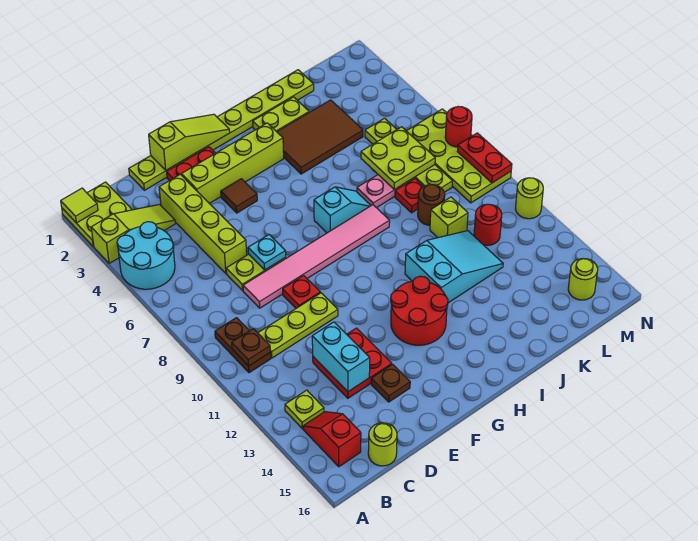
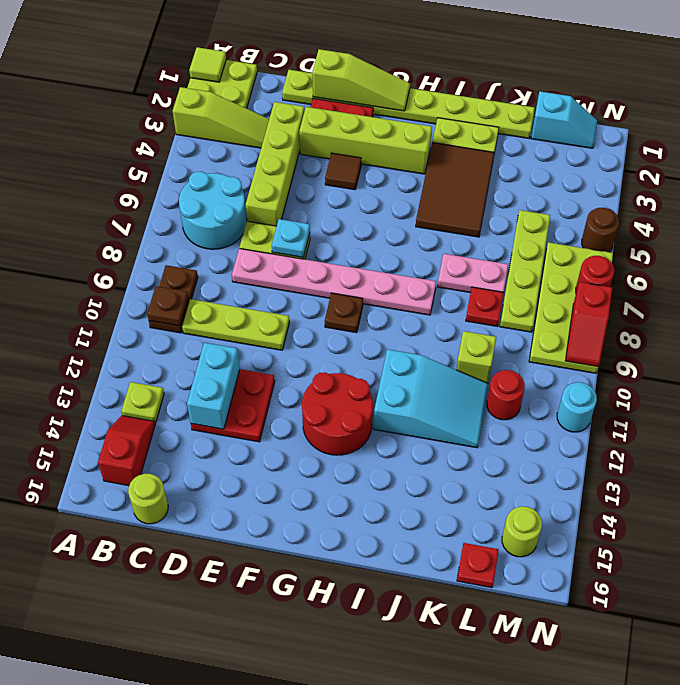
cyan round brick A4:B5 level 1 -> cyan round brick B6:C7 level 1
pink tile D8:I8 level 1 -> pink plate D8:I8 level 1
red plate E9 level 1 -> red plate L16 level 1
brown plate E14 level 1 -> brown plate G9 level 1
cyan slope H7:I7 level 1 top H -> cyan slope L1:M1 level 1 top L
brown tile I3:K4 level 1 -> brown tile I3:J5 level 1
lime plate K6:L7 level 2 -> none
brown round brick K9 level 1 -> brown round brick N5 level 1
red plate N8:N9 level 2 -> red slope N8:N9 level 2 top 8
lime round brick N11 level 1 -> cyan round brick N11 level 1

